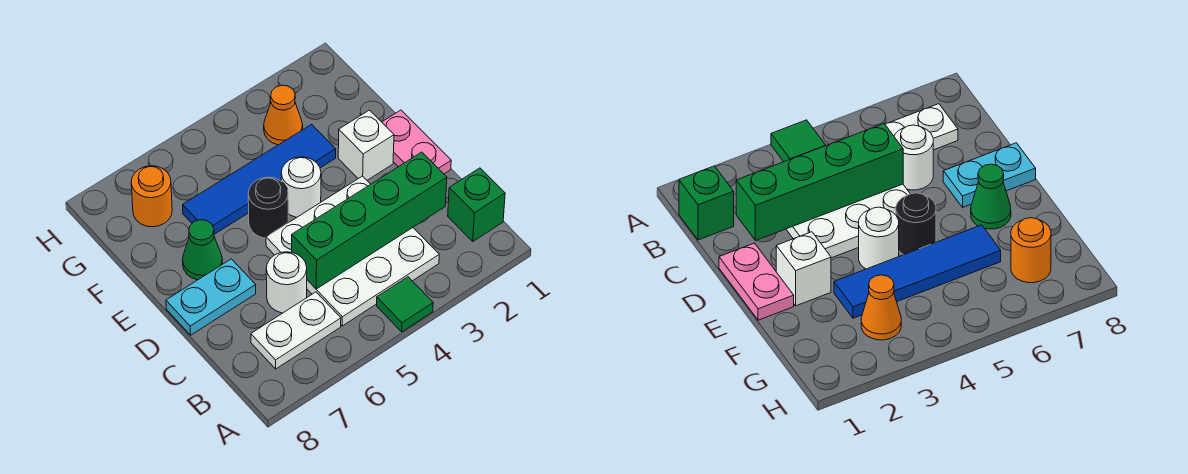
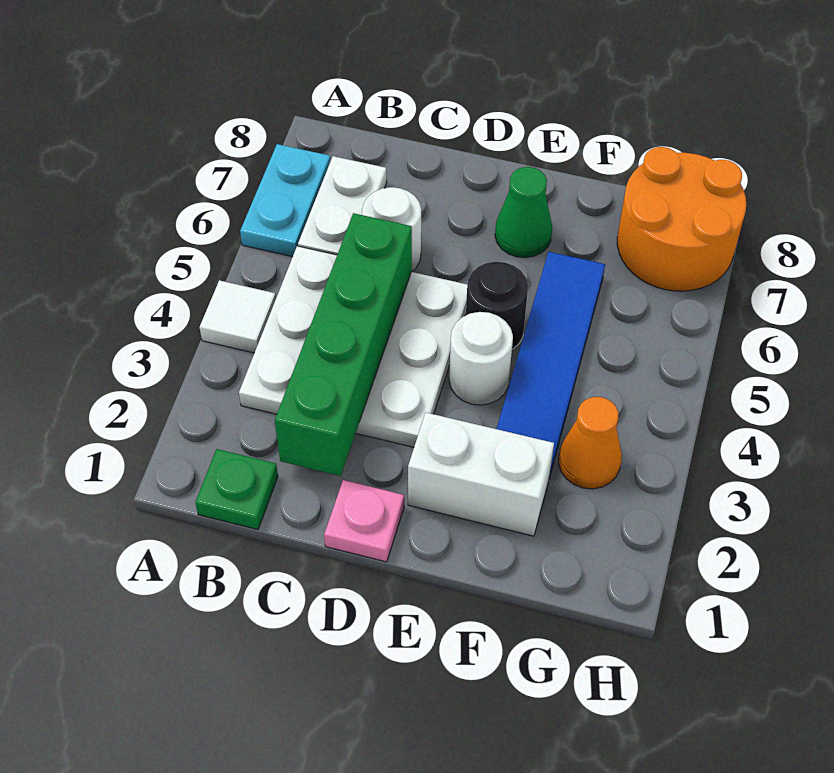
green tile A4 level 1 -> white tile A4 level 1
green brick B1 level 1 -> green plate B1 level 1
pink plate D1:E1 level 1 -> pink plate D1 level 1
cyan plate D7:D8 level 1 -> cyan plate A6:A7 level 1
white brick E2 level 1 -> white brick E2:F2 level 1
orange round brick G7 level 1 -> orange round brick G7:H8 level 1

